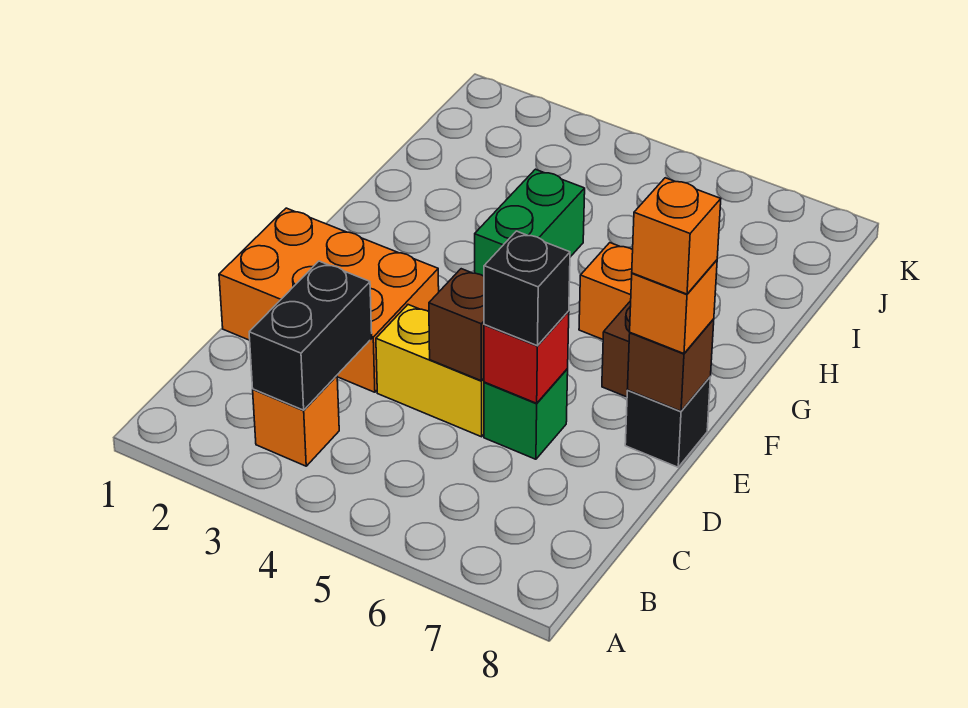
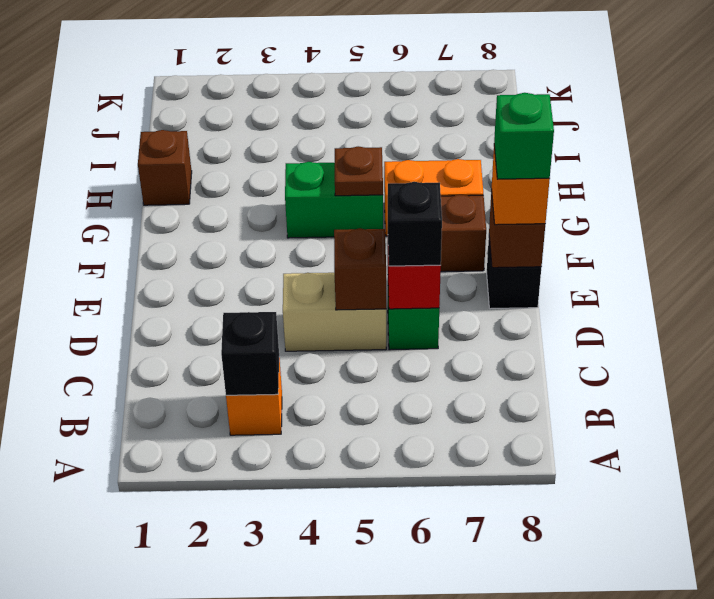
black brick B3:C3 level 2 -> black brick B3 level 2
orange brick D1:E3 level 1 -> none
yellow brick D4:D5 level 1 -> tan brick D4:D5 level 1
orange brick E8 level 4 -> green brick E8 level 4
green brick G4:H4 level 1 -> green brick G4:G5 level 1
none -> brown plate G5 level 2
none -> brown brick H1 level 1

